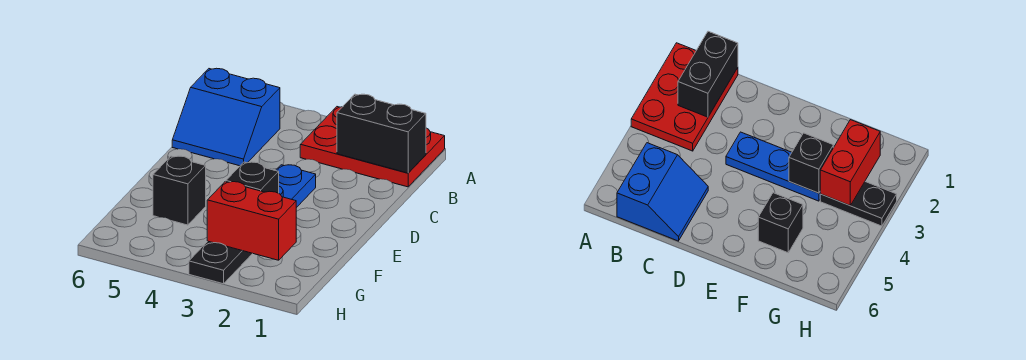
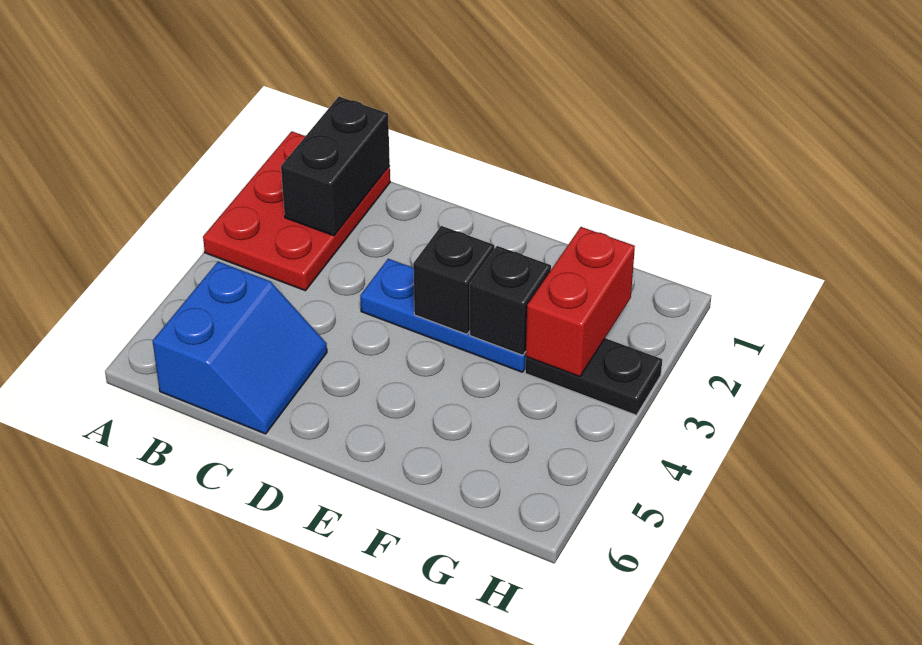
black brick F5 level 1 -> black brick E3 level 2

